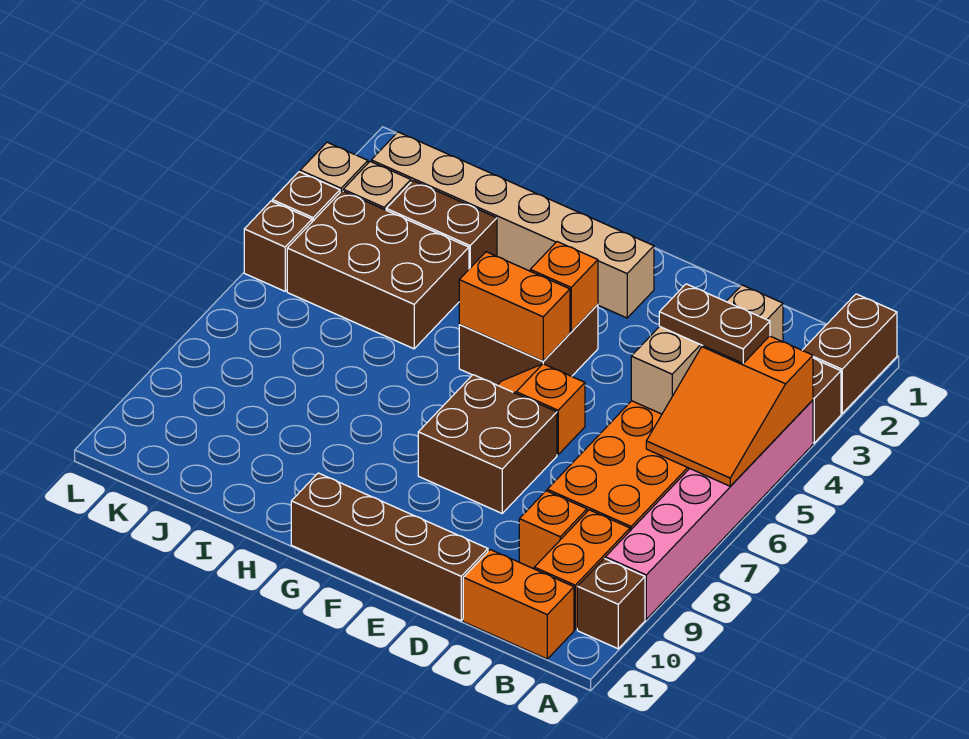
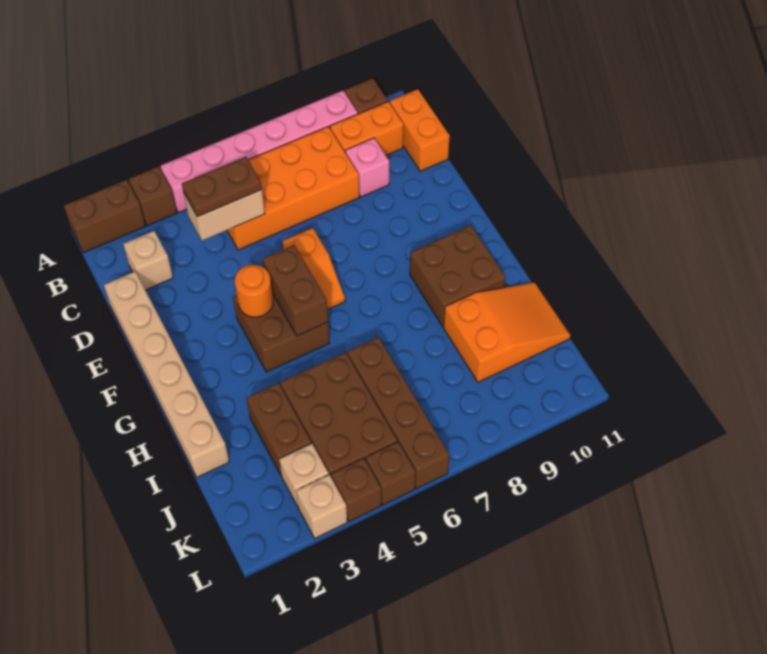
orange slope A4:B6 level 2 top 4 -> orange slope I9:J11 level 1 top 9
brown plate B4:C4 level 3 -> brown plate C4:C5 level 3
orange brick C9 level 1 -> pink brick C9 level 1
brown brick D11:G11 level 1 -> brown brick I6:L6 level 1
brown brick E7:F8 level 1 -> brown brick G9:H10 level 1
tan brick F2:K2 level 1 -> tan brick D1:I1 level 1
orange brick F4 level 2 -> orange round brick F4 level 2
orange brick F5:G5 level 2 -> brown brick F5:G5 level 2

